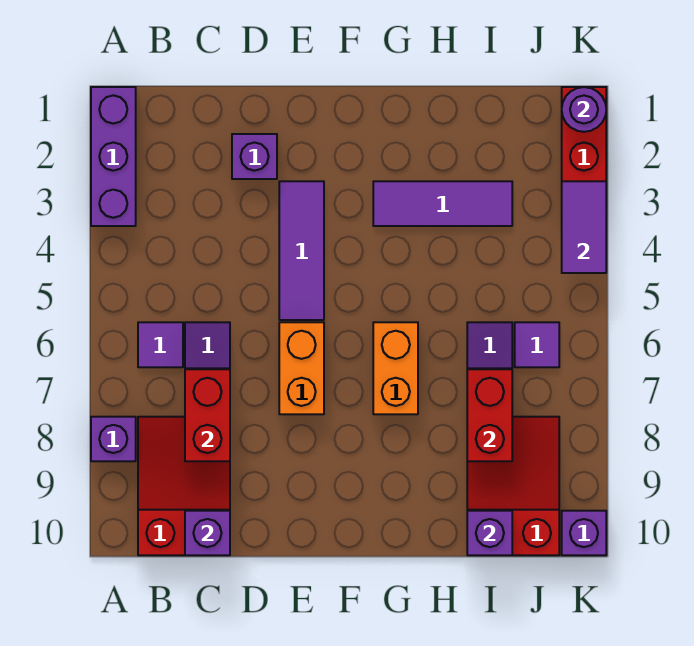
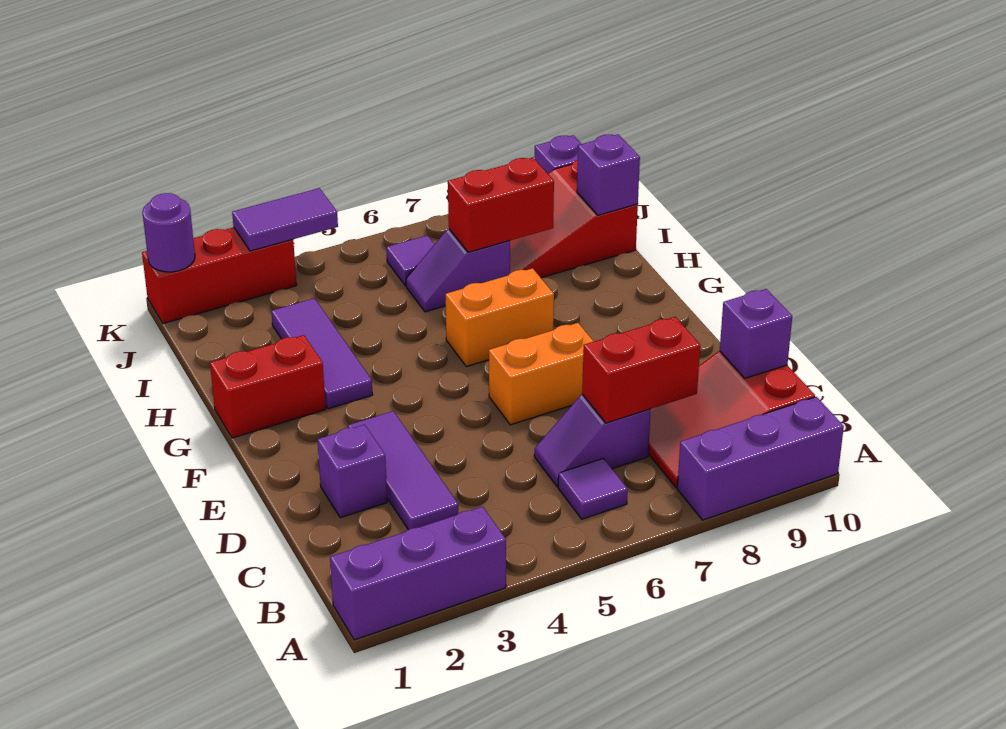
purple brick A8 level 1 -> purple brick A8:A10 level 1
purple tile E3:E5 level 1 -> purple tile C3:E3 level 1
none -> red brick G1:G2 level 1

